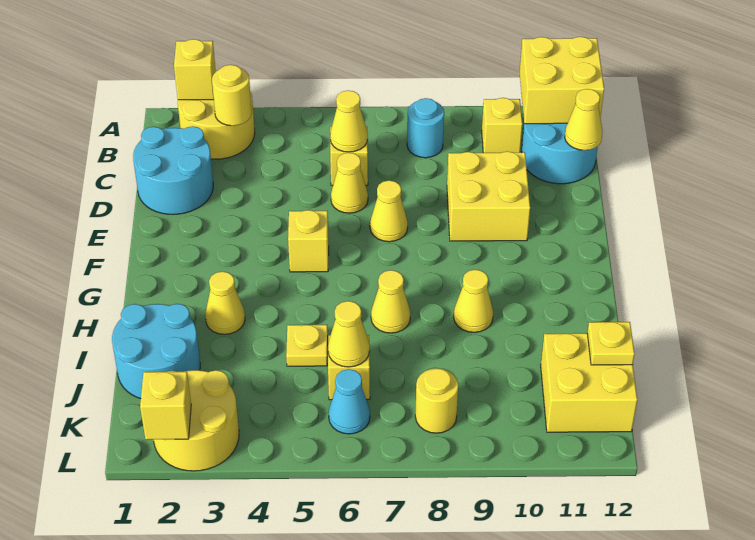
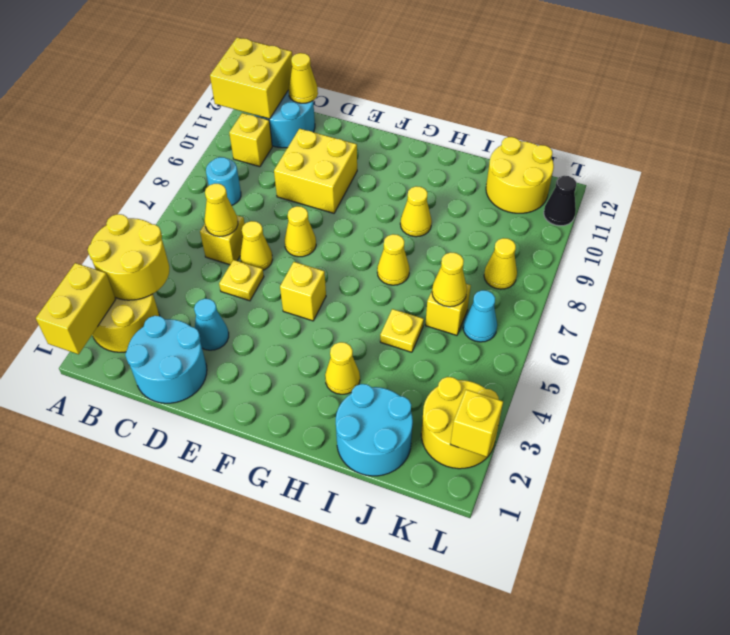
yellow brick A2 level 2 -> yellow brick A1:A2 level 2
yellow round brick B3 level 2 -> yellow round brick A3:B4 level 2
none -> cyan cone D3 level 1
yellow brick J11:K12 level 1 -> yellow round brick J11:K12 level 1
yellow plate J12 level 2 -> yellow plate D5 level 1
yellow round brick K8 level 1 -> yellow cone K8 level 1
none -> black cone L11 level 1

